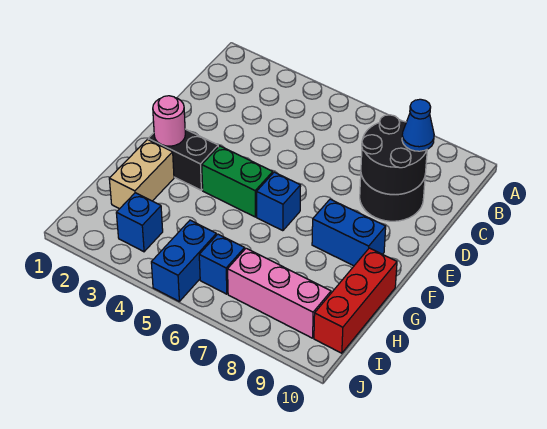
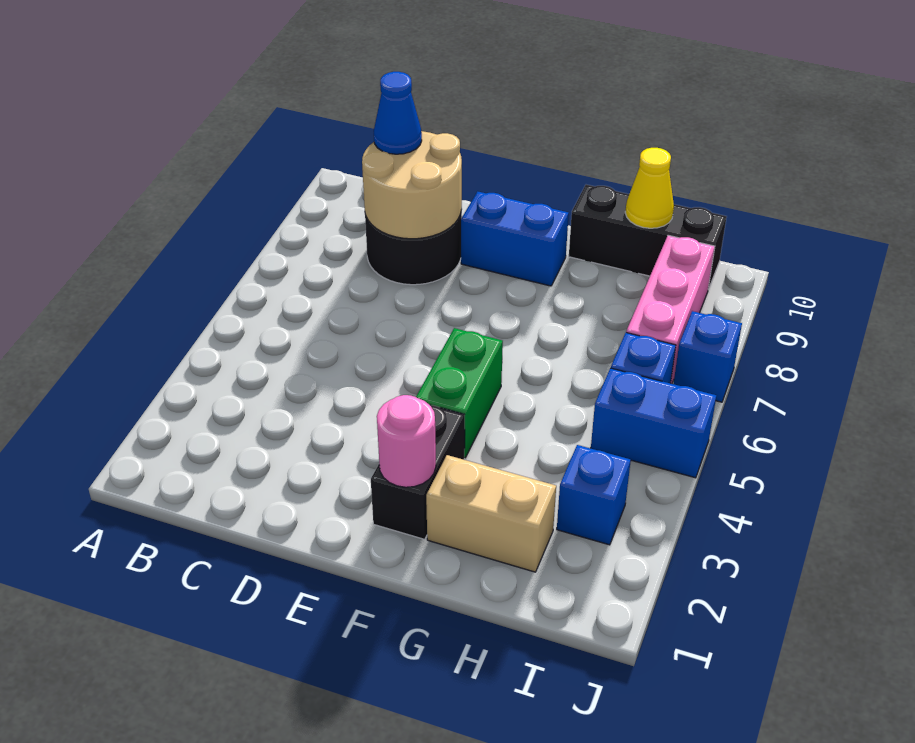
black round brick C8:D9 level 2 -> tan round brick C8:D9 level 2
blue brick F6 level 1 -> blue brick J7 level 1
blue brick F8:F9 level 1 -> blue brick E9:F9 level 1
red brick G10:I10 level 1 -> black brick G10:I10 level 1
none -> yellow cone H10 level 2

